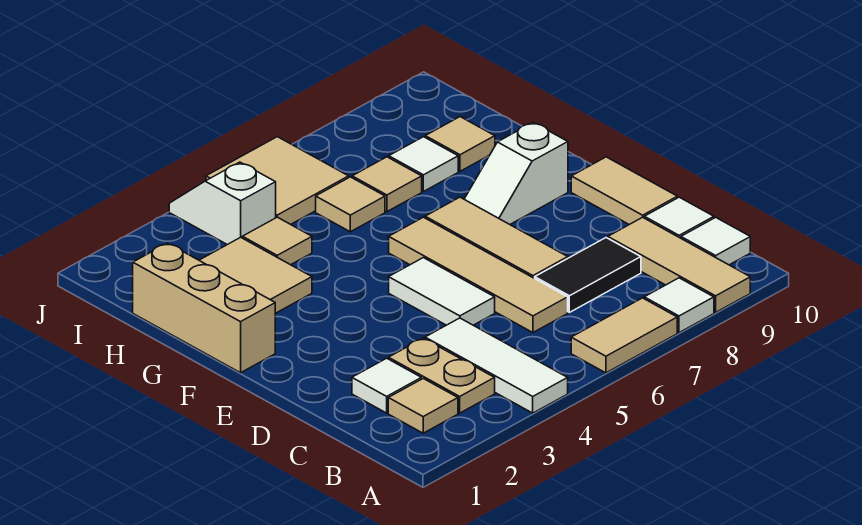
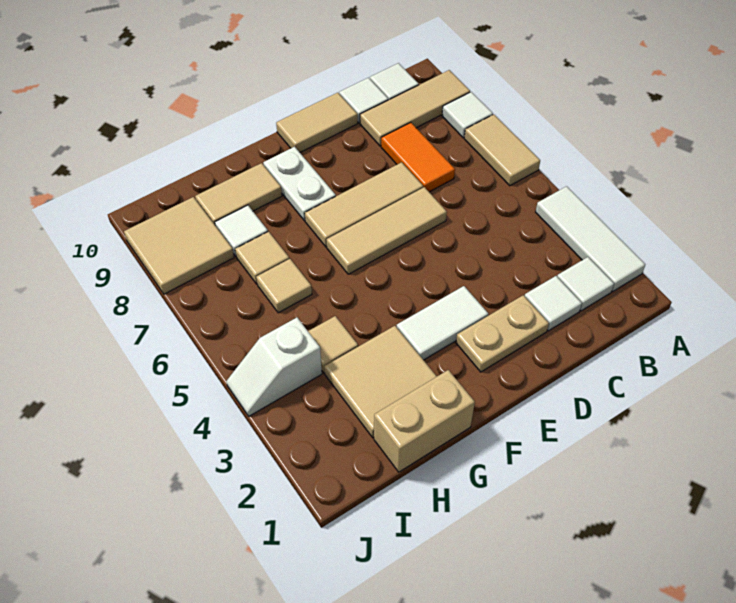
white tile A4:C4 level 1 -> white tile A2:A4 level 1
tan tile B2 level 1 -> white tile B2 level 1
tan plate B3:C3 level 1 -> tan plate D2:E2 level 1
tan tile C6:F6 level 1 -> tan tile D6:F6 level 1
black tile C7:C8 level 1 -> orange tile C7:C8 level 1
white tile D5:E5 level 1 -> white tile E3:F3 level 1
tan brick F1:H1 level 1 -> tan brick G1:H1 level 1
white slope F8:F9 level 1 top 9 -> white plate F8:F9 level 1
tan tile H9 level 1 -> tan tile G9:H9 level 1
tan tile I5:J6 level 1 -> tan tile I8:J9 level 1

